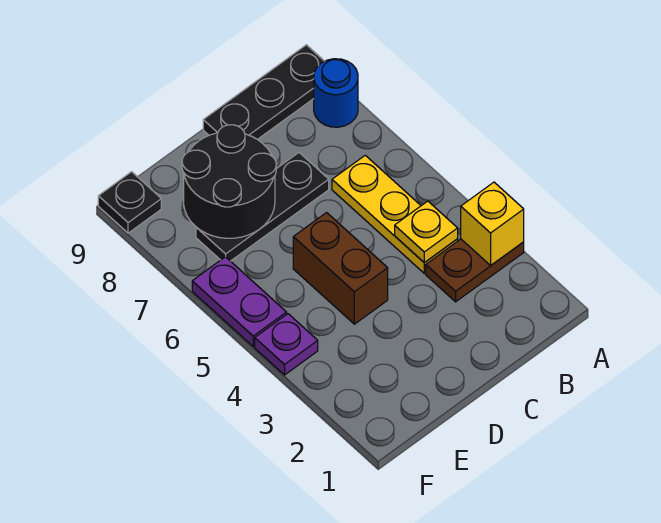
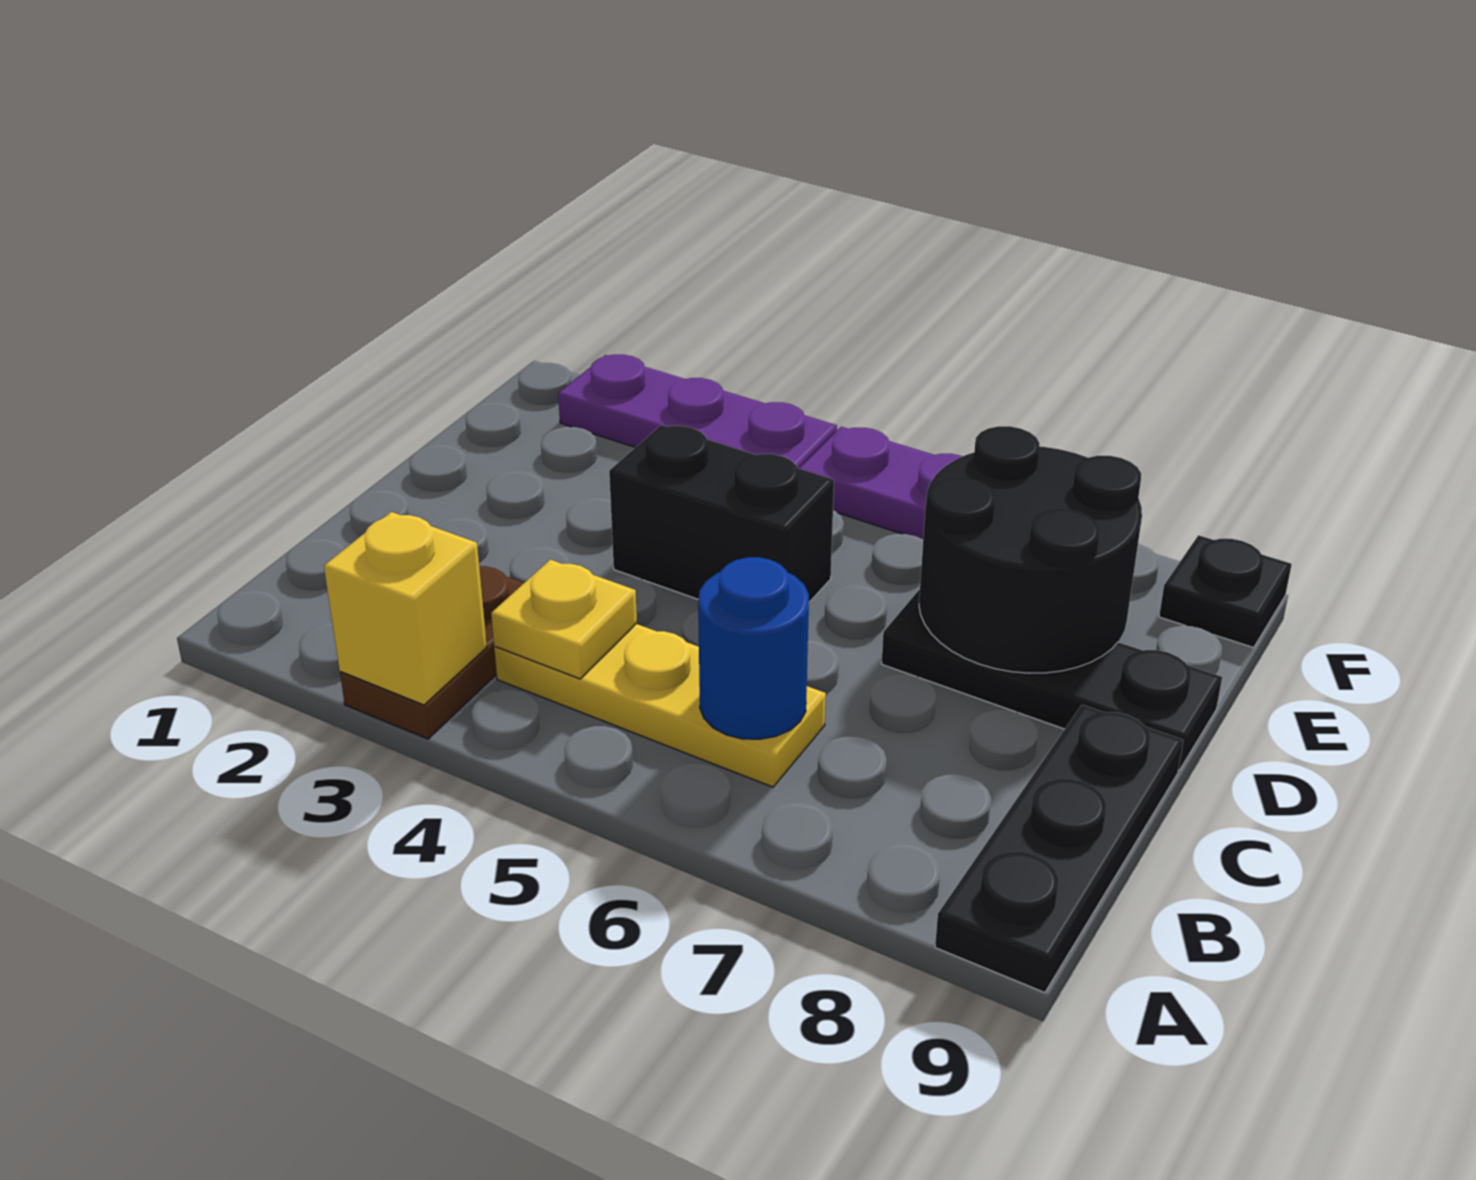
blue round brick A8 level 1 -> blue round brick B6 level 2
black plate C7:E7 level 1 -> black plate D7:D9 level 1
brown brick D4:D5 level 1 -> black brick D4:D5 level 1
purple plate F4 level 1 -> purple plate F2:F4 level 1

